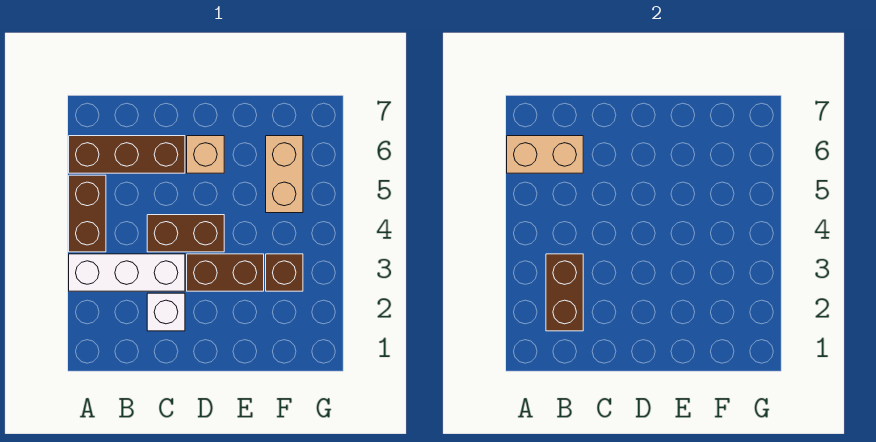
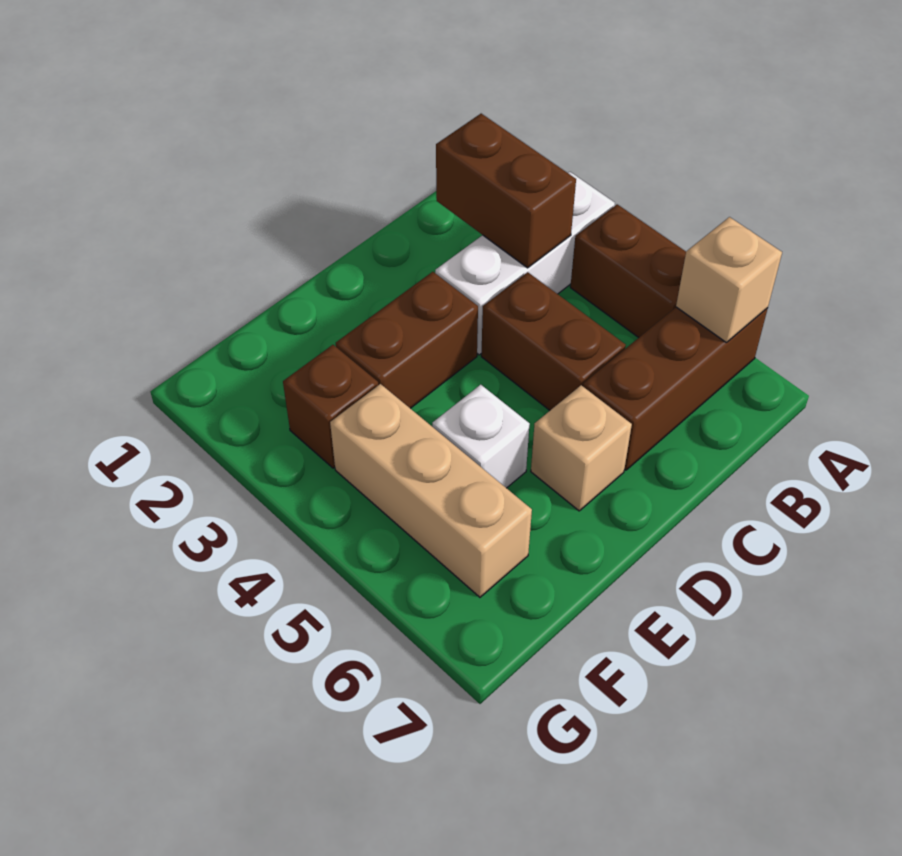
tan brick A6:B6 level 2 -> tan brick A6 level 2
white brick C2 level 1 -> white brick E5 level 1
brown brick C4:D4 level 1 -> brown brick C4:C5 level 1
tan brick F5:F6 level 1 -> tan brick F4:F6 level 1

